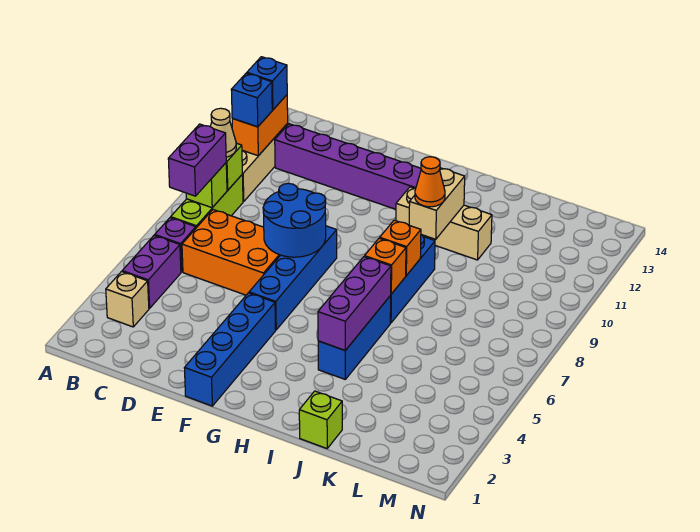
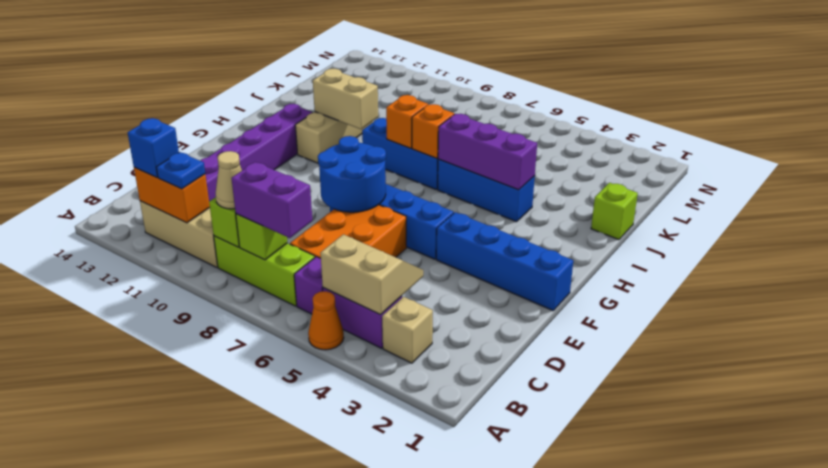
none -> tan slope B4:C5 level 2 top B
blue brick B11 level 3 -> blue plate B11 level 3
orange cone I10 level 3 -> orange cone A5 level 1

